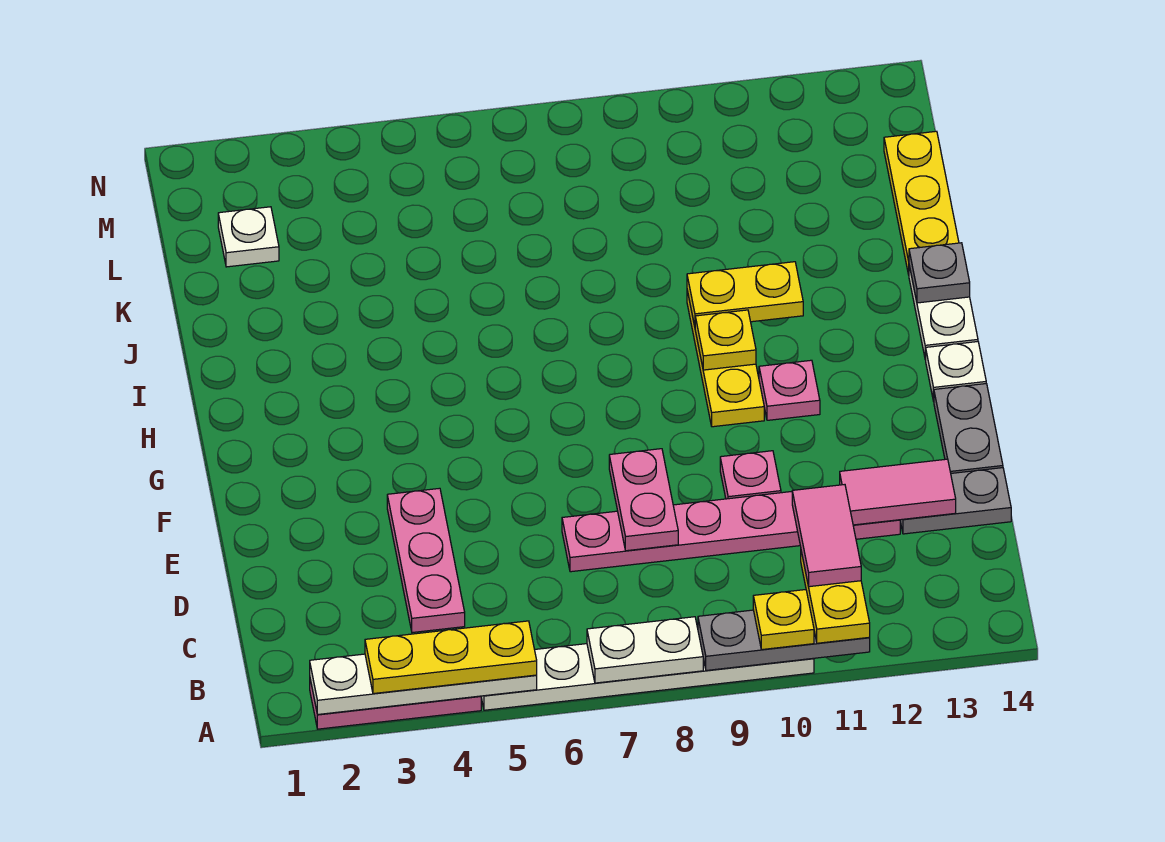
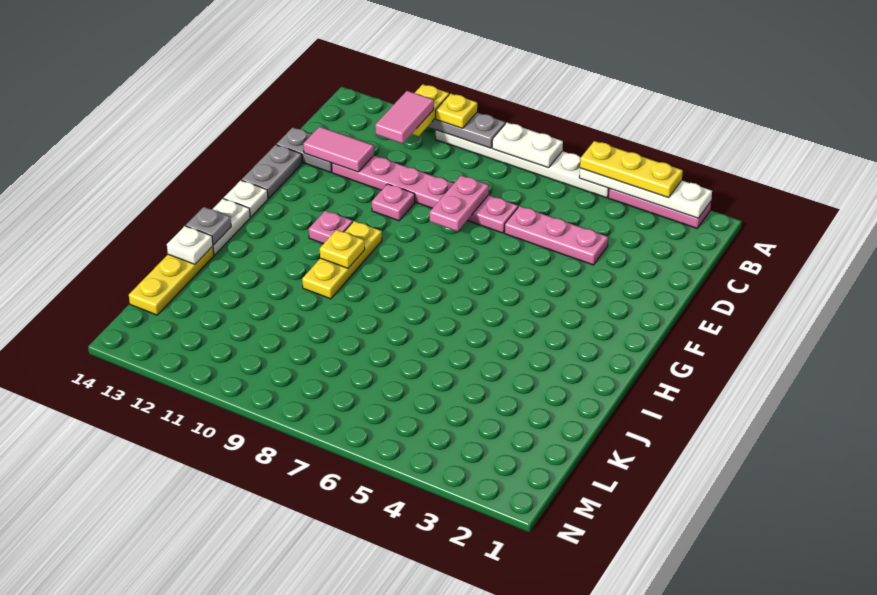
pink plate C4:E4 level 1 -> pink plate D4:D6 level 1
yellow plate I10:I11 level 2 -> none
white plate L2 level 1 -> white plate J14 level 2

